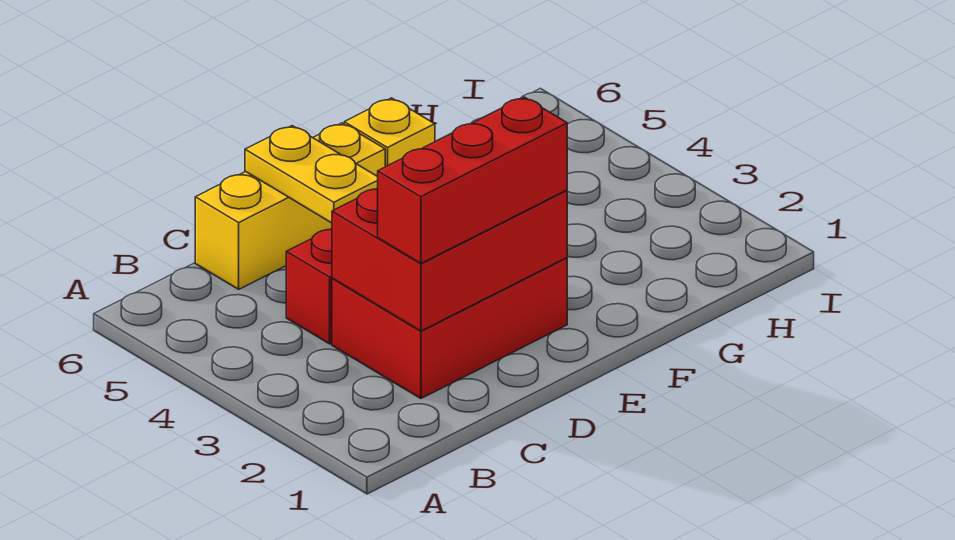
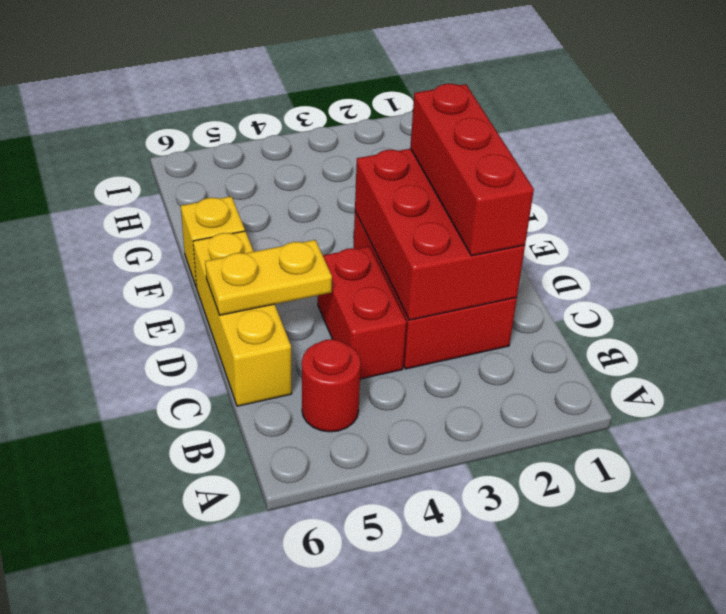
none -> red round brick B5 level 1

